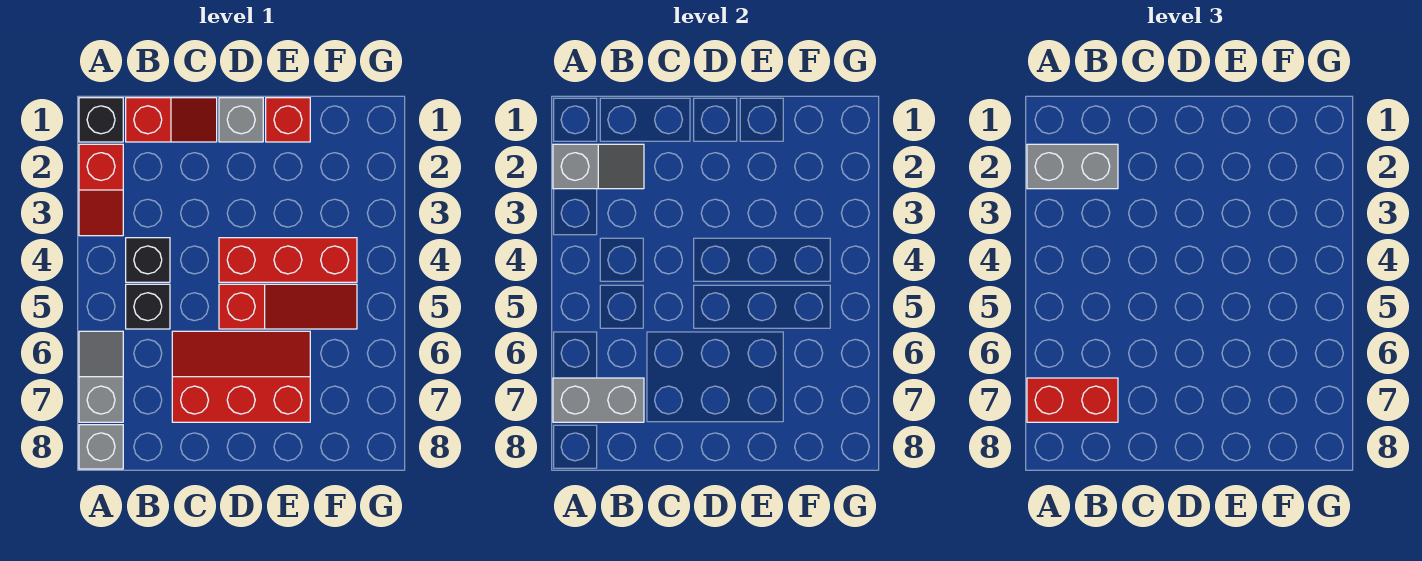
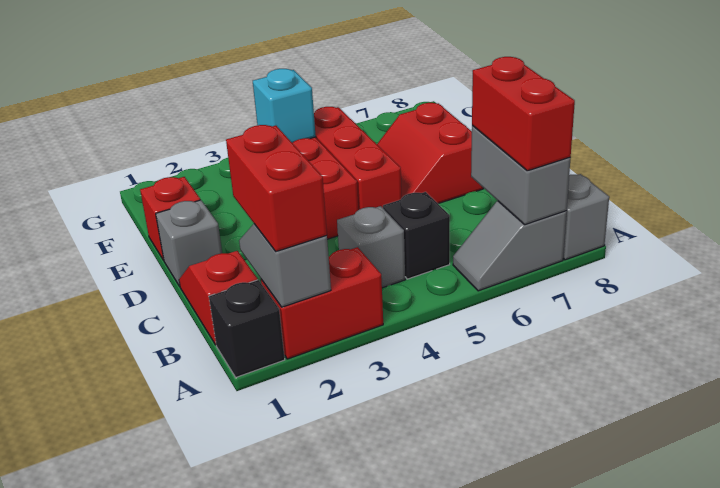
red slope A2:A3 level 1 top 2 -> red brick A2:A3 level 1
grey brick A2:B2 level 3 -> red brick A2:B2 level 3
black brick B4 level 1 -> grey brick B4 level 1
red slope C6:E7 level 1 top 7 -> red slope D6:E7 level 1 top 7
red slope D5:F5 level 1 top D -> red brick D5:F5 level 1
none -> cyan brick F4 level 2

